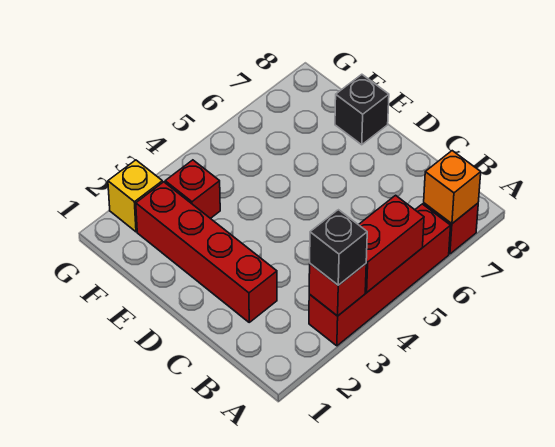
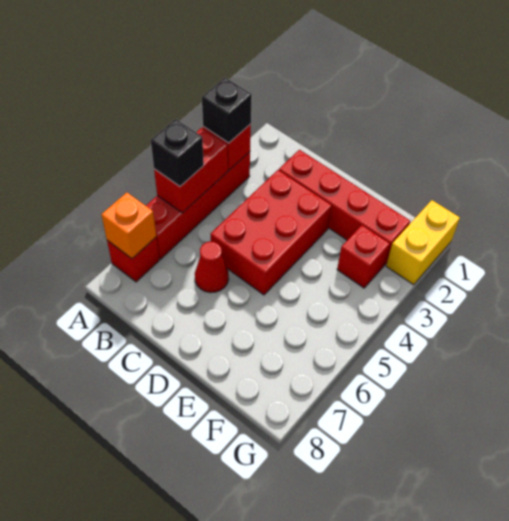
none -> red brick C3:D5 level 1
none -> red cone C6 level 1
black brick E8 level 1 -> black brick A5 level 3
yellow brick G2 level 1 -> yellow brick G1:G2 level 1

